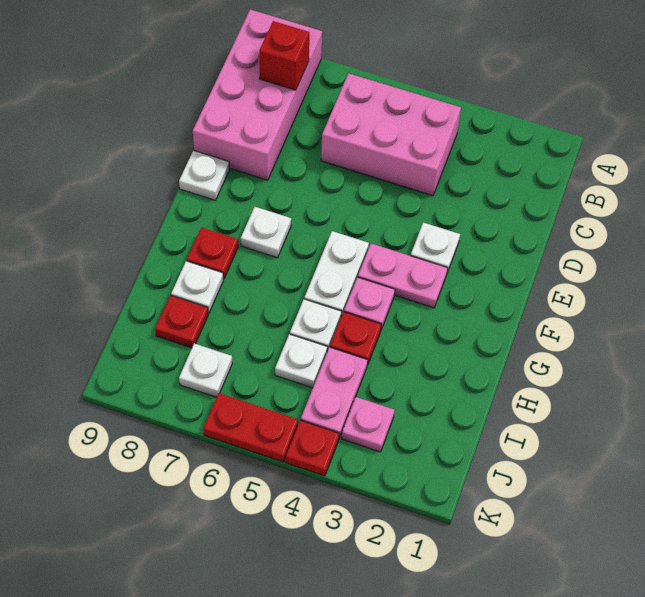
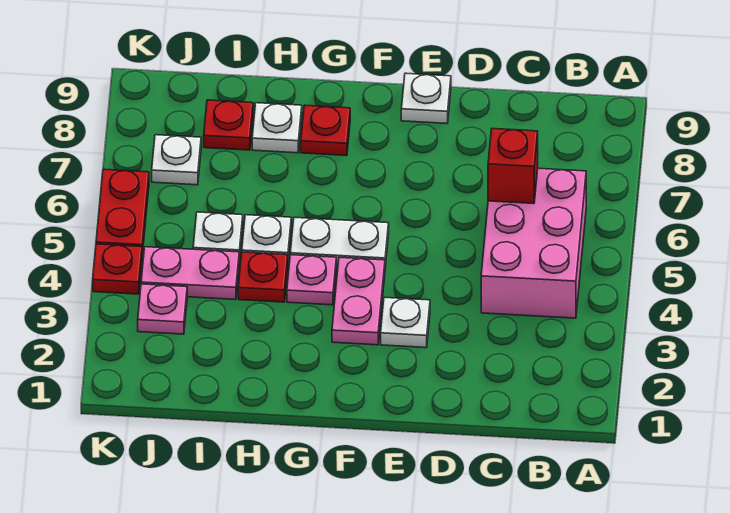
pink brick A8:D9 level 1 -> none
red brick B8 level 2 -> red brick C6 level 2
white plate F7 level 1 -> none

